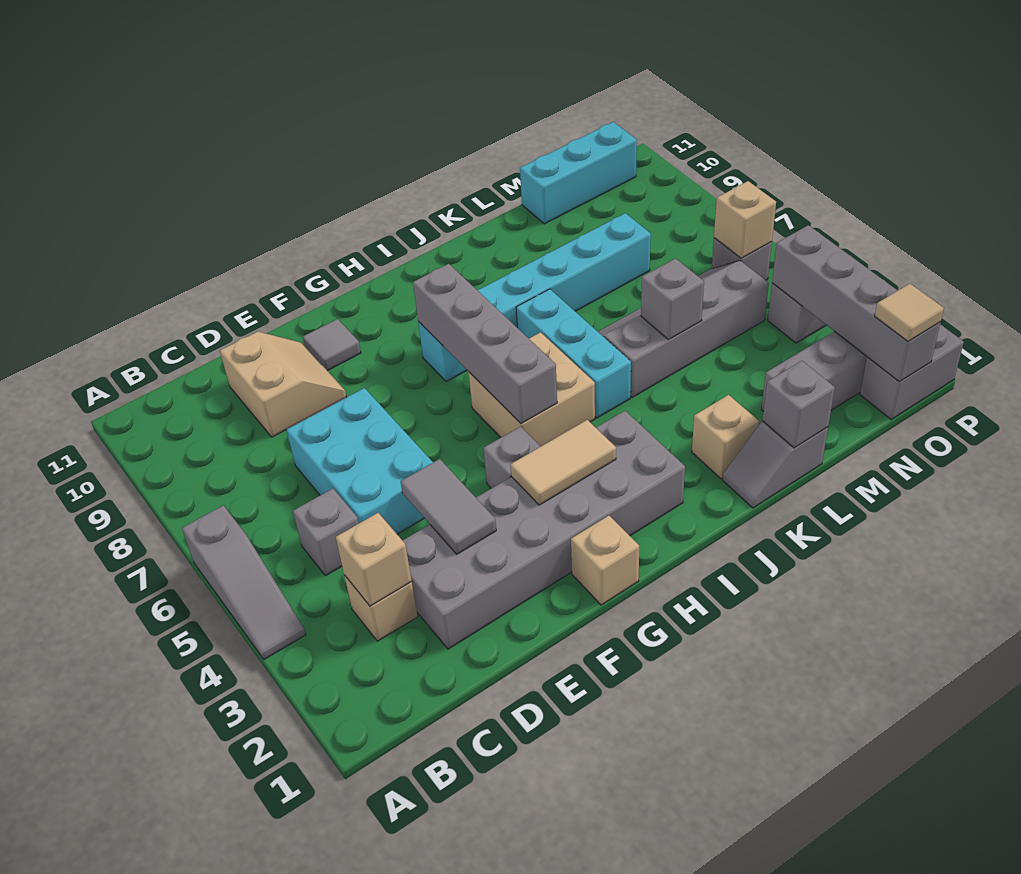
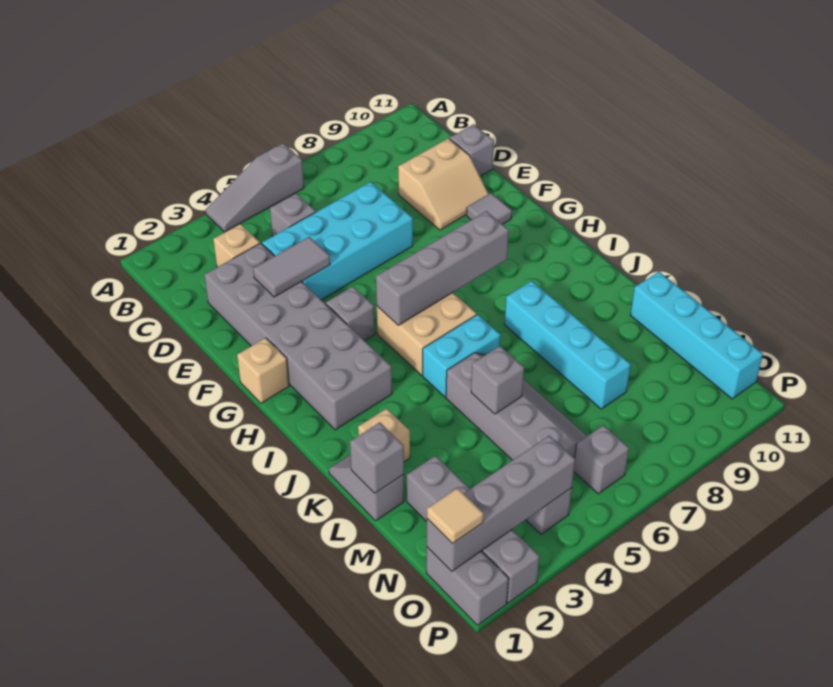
tan brick C3 level 2 -> none
cyan brick D5:E7 level 1 -> cyan brick D4:E7 level 1
none -> grey brick D11 level 1
tan tile G3:H3 level 2 -> none
cyan brick H8:M8 level 1 -> cyan brick J8:M8 level 1
cyan brick J5:J7 level 1 -> cyan brick J5:J6 level 1
cyan brick M11:O11 level 1 -> cyan brick L11:O11 level 1
tan brick O6 level 2 -> none

